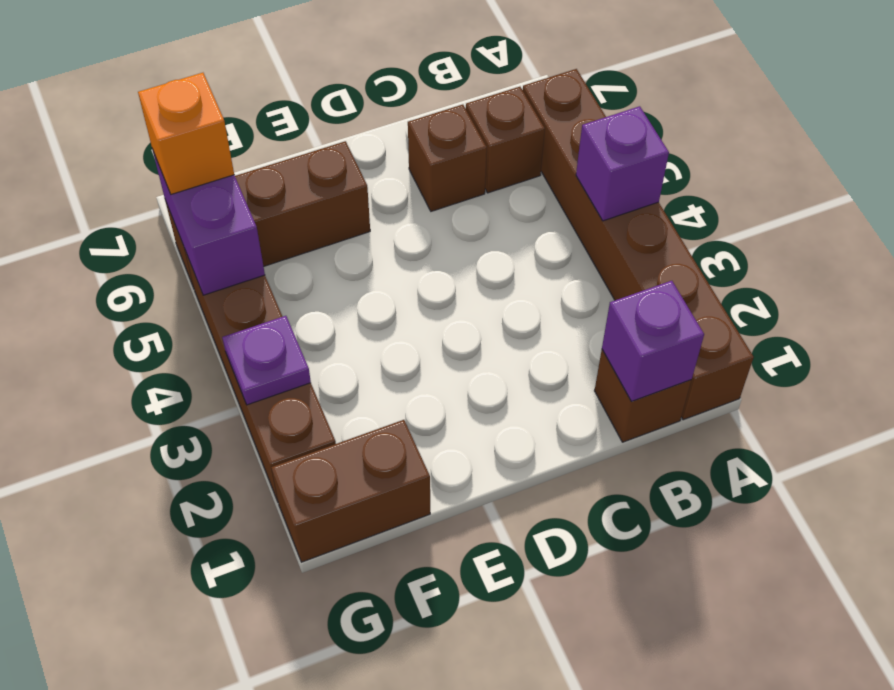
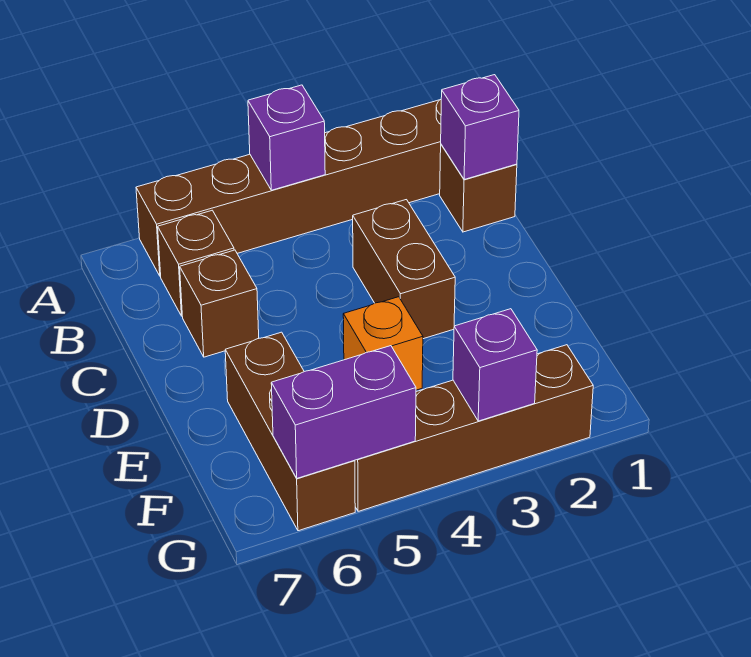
brown brick F1:G1 level 1 -> brown brick C3:D3 level 1
purple plate G3 level 2 -> purple brick G3 level 2
orange brick G6 level 3 -> orange brick E4 level 1

